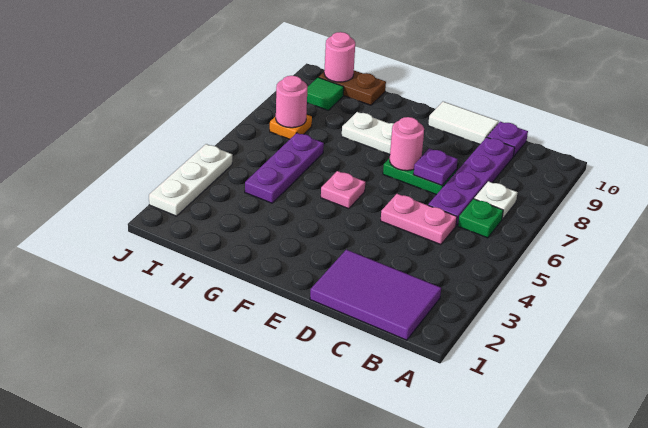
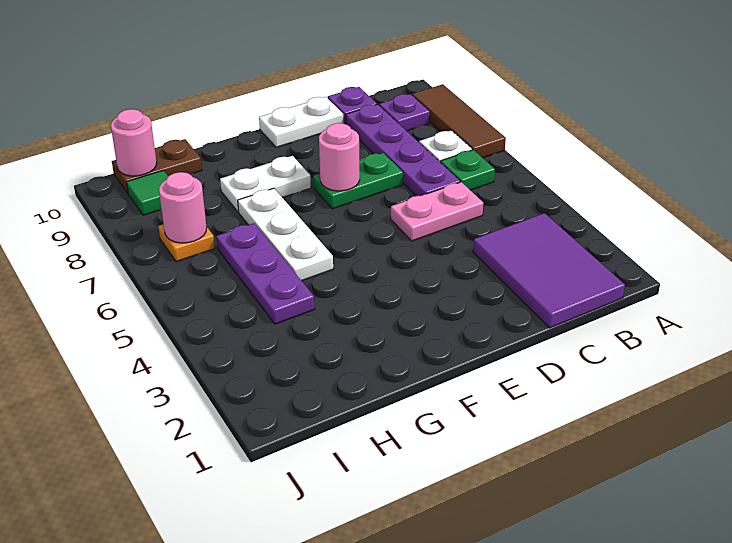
none -> brown tile A7:A9 level 1
purple tile B1:D2 level 1 -> purple tile B1:C3 level 1
purple plate D7 level 2 -> purple plate B9 level 1
white tile D10:E10 level 1 -> white plate D10:E10 level 1
pink plate F5 level 1 -> none
white plate J2:J4 level 1 -> white plate G5:G7 level 1

